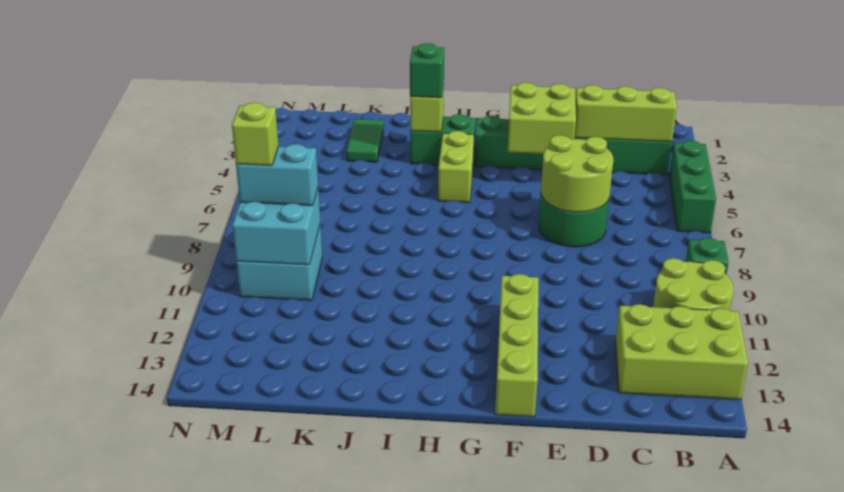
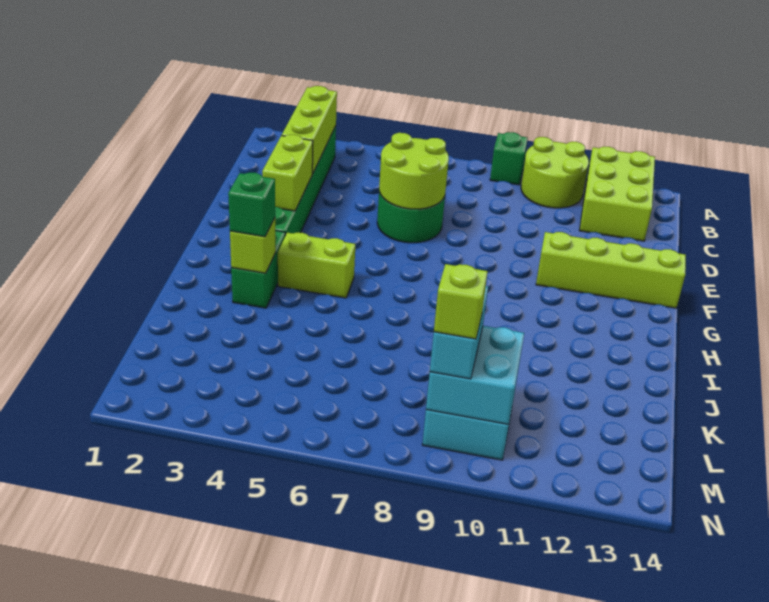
green brick A4:A6 level 1 -> none
lime brick E3:F4 level 2 -> lime brick E3:F3 level 2
green tile K2:K3 level 1 -> none

